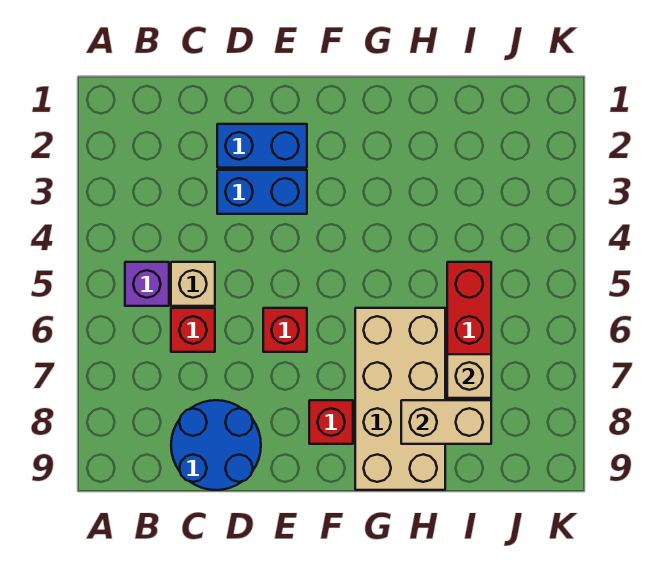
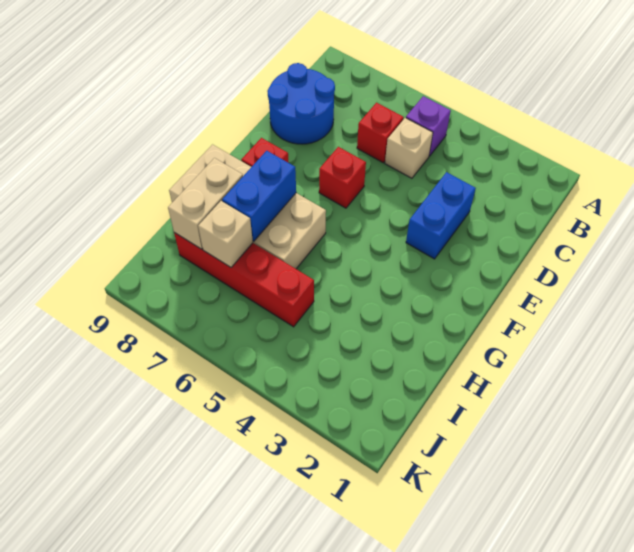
blue brick D2:E2 level 1 -> blue brick G7:H7 level 2

